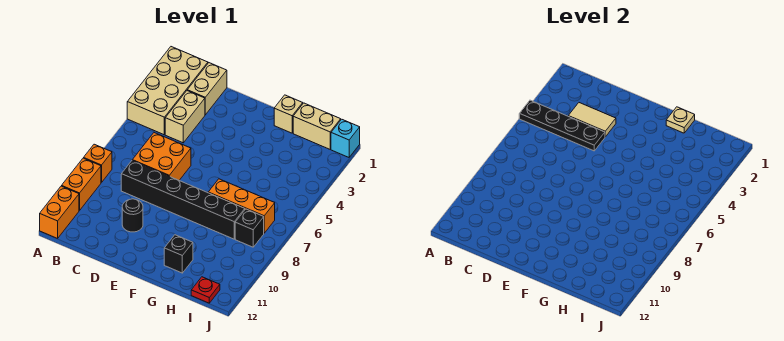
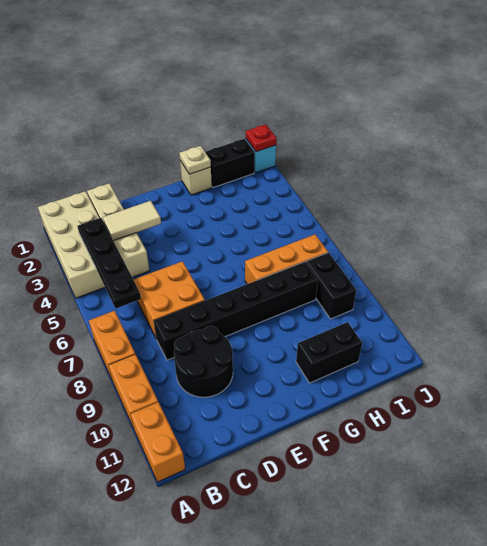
black plate A4:D4 level 2 -> black plate B3:B6 level 2
orange brick A8 level 1 -> orange brick A7:A8 level 1
black round brick D10 level 1 -> black round brick C9:D10 level 1
black brick G11 level 1 -> black brick G11:H11 level 1
tan brick H1:I1 level 1 -> black brick H1:I1 level 1
black brick I8 level 1 -> black brick I8:I9 level 1
red plate I12 level 1 -> red plate J1 level 2

